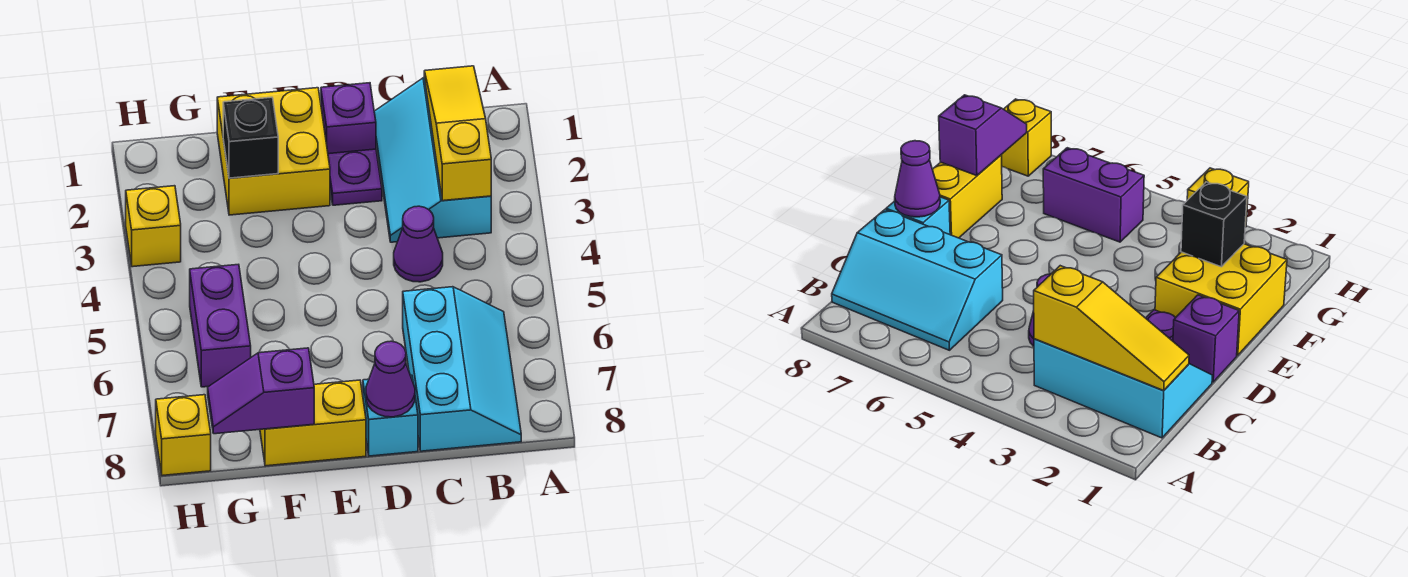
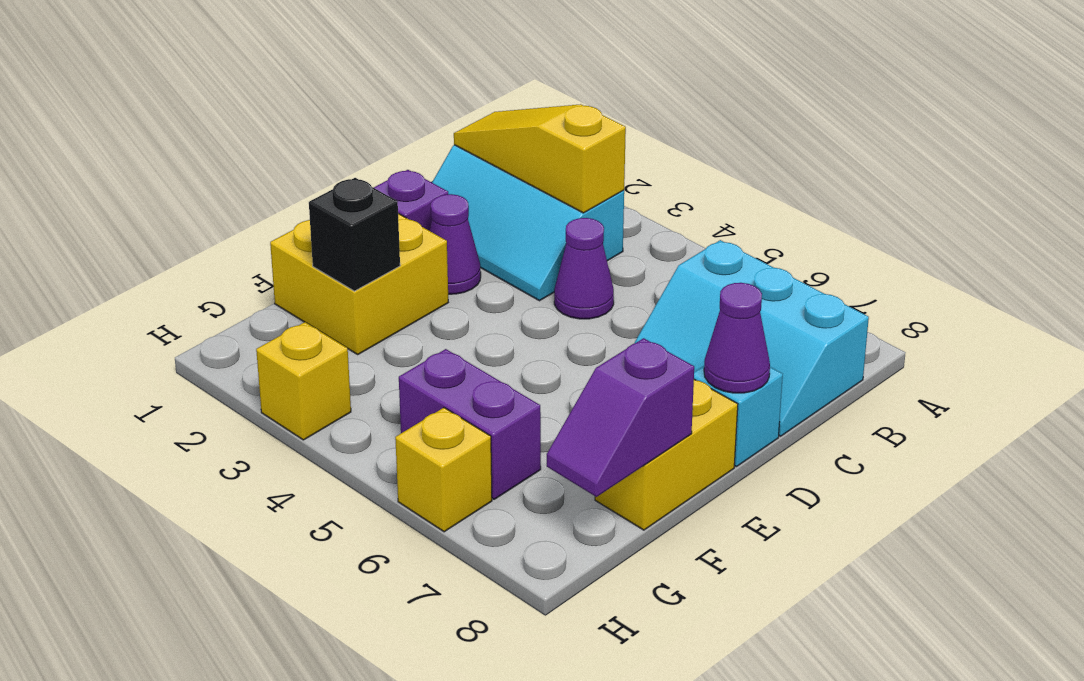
cyan slope B6:C8 level 1 top C -> cyan slope B6:C8 level 1 top B
purple plate D2 level 1 -> purple cone D2 level 1
yellow brick H8 level 1 -> yellow brick H6 level 1

